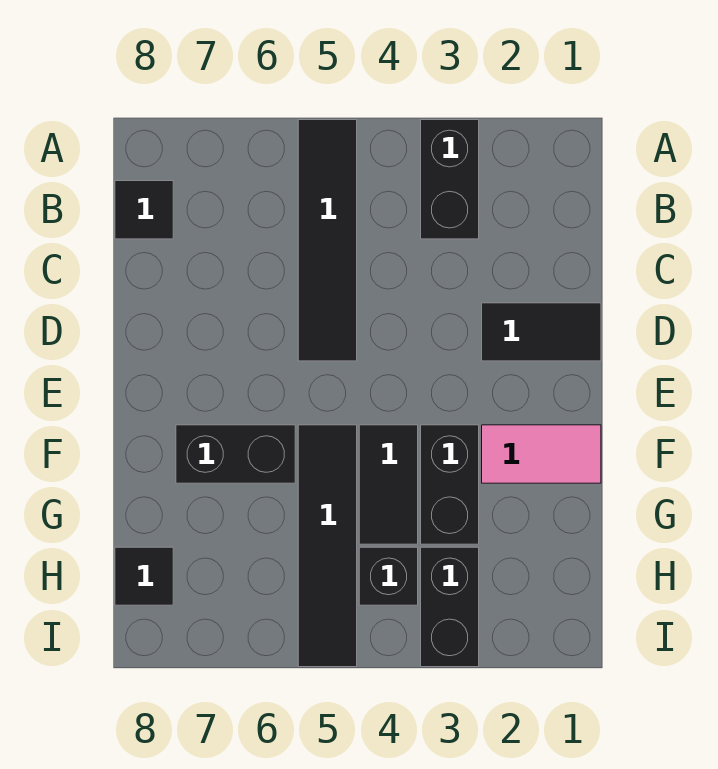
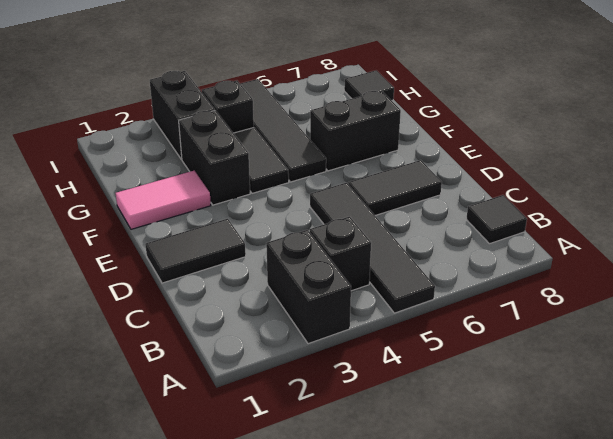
none -> black brick B4 level 1
none -> black tile D6:D7 level 1

